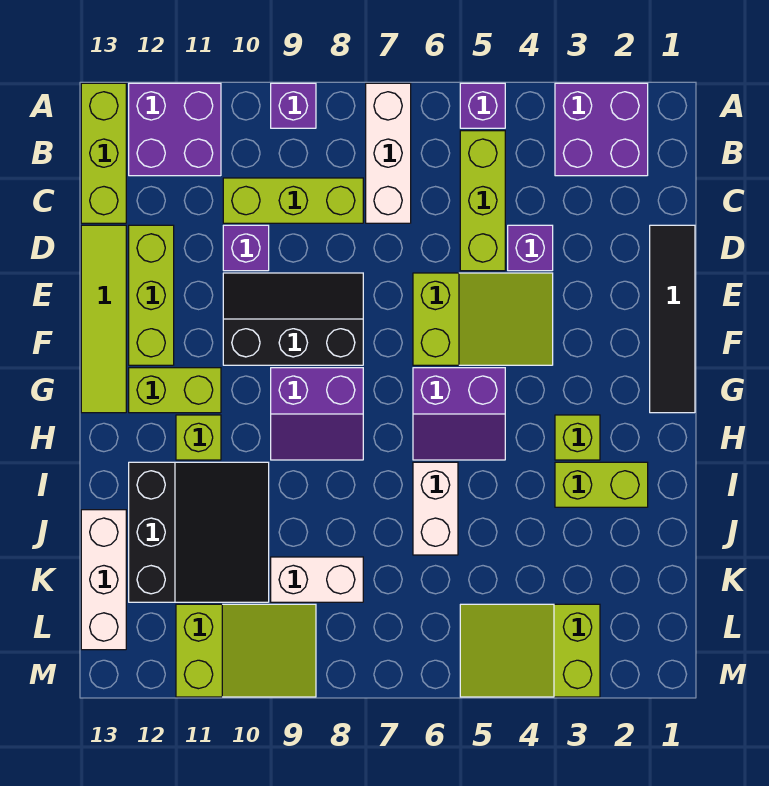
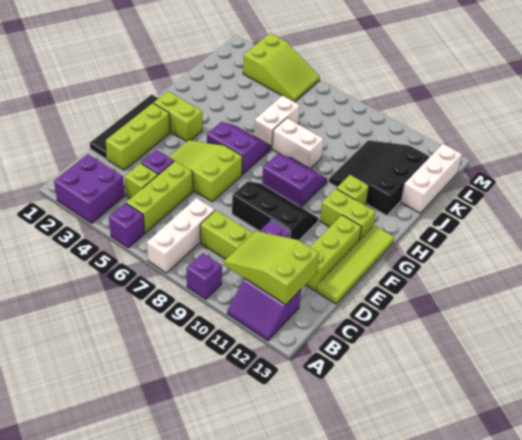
purple brick A11:B12 level 1 -> purple slope A11:B12 level 1 top B
lime brick A13:C13 level 1 -> lime brick D2:F2 level 1
black slope E8:F10 level 1 top F -> black slope E8:F10 level 1 top E
lime brick H3 level 1 -> lime brick C4 level 1
lime brick I2:I3 level 1 -> lime brick G2:G3 level 1
white brick K8:K9 level 1 -> white brick I7:I8 level 1
lime slope L9:M11 level 1 top 11 -> lime slope B10:C12 level 2 top 12

